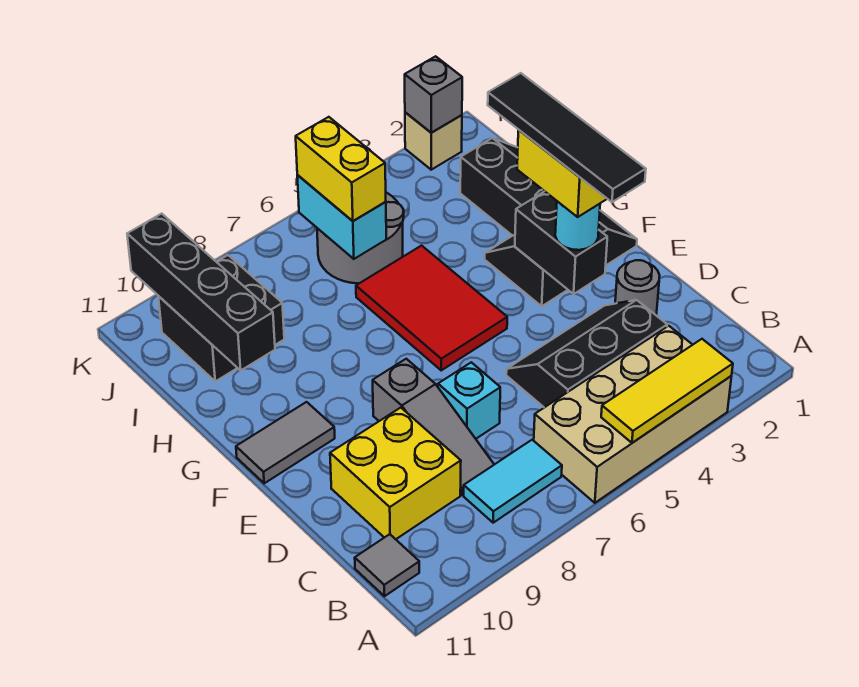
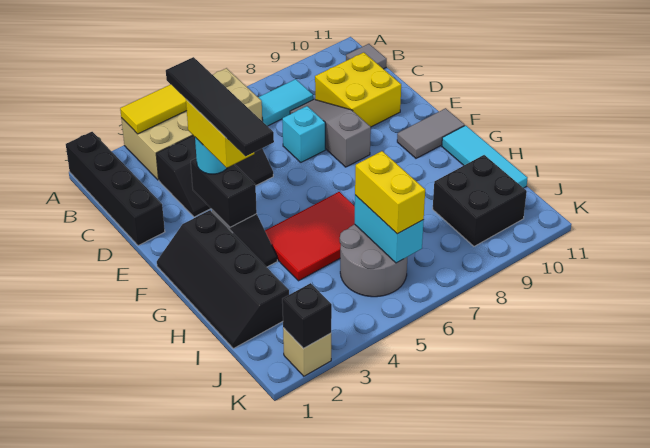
grey round brick D2 level 1 -> none
red tile F5:H6 level 1 -> red tile G4:H6 level 1
none -> cyan tile G11:I11 level 1
black brick H10:K10 level 2 -> black brick A1:D1 level 1
grey brick K2 level 2 -> black brick K2 level 2

